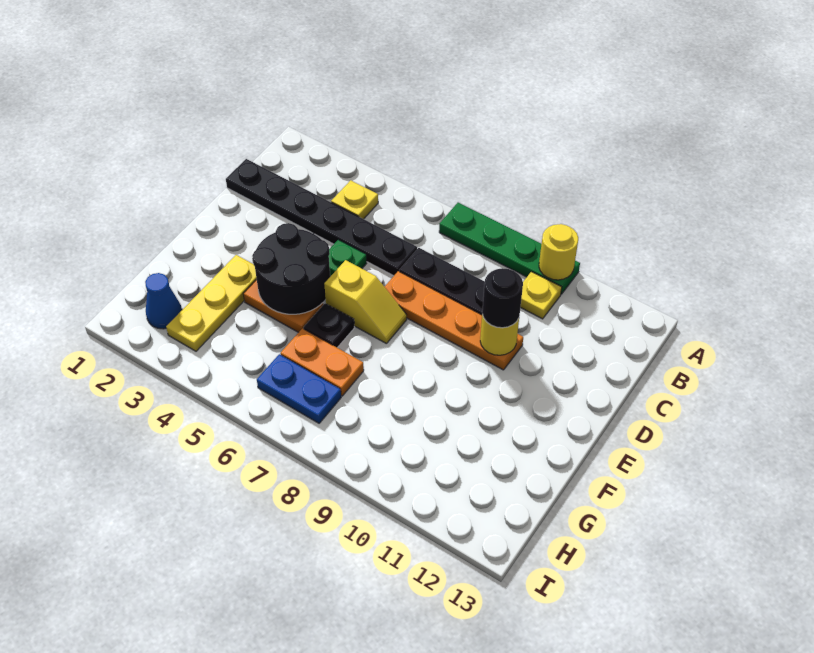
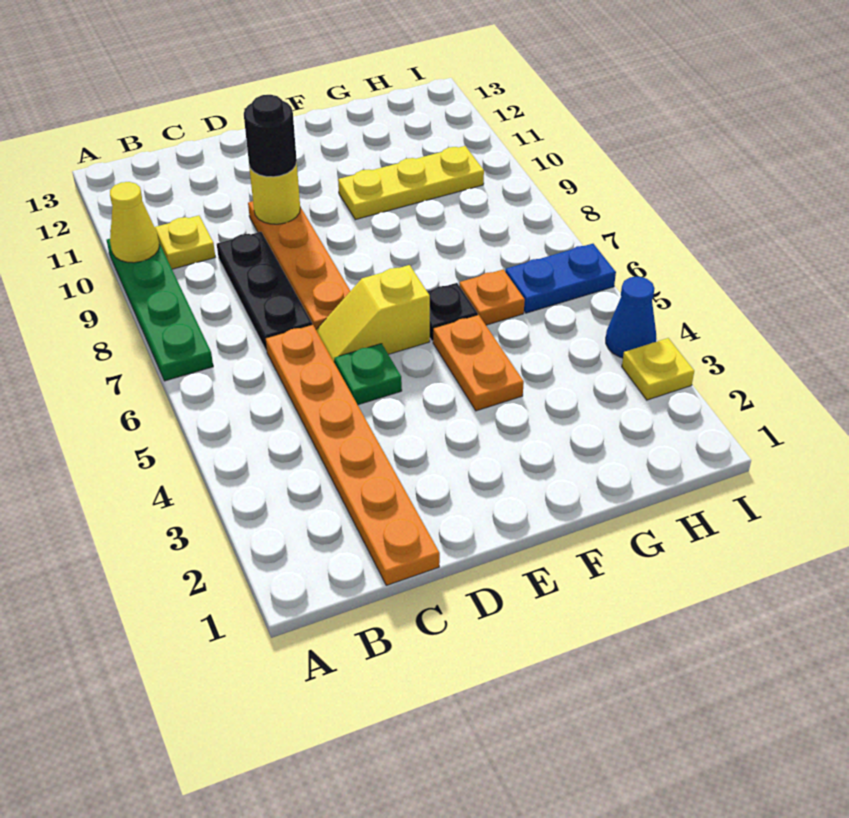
yellow round brick A10 level 2 -> yellow cone A10 level 2
yellow plate B4 level 1 -> yellow plate I3 level 1
black plate C1:C6 level 1 -> orange plate C1:C6 level 1
black round brick E4:F5 level 2 -> none
yellow slope E6:E7 level 1 top 6 -> yellow slope D6:E6 level 1 top E
yellow plate F3:H3 level 1 -> yellow plate F10:H10 level 1
orange plate G6:G7 level 1 -> orange plate G6 level 1
blue cone H2 level 1 -> blue cone I4 level 1
blue plate H6:H7 level 1 -> blue plate H6:I6 level 1

